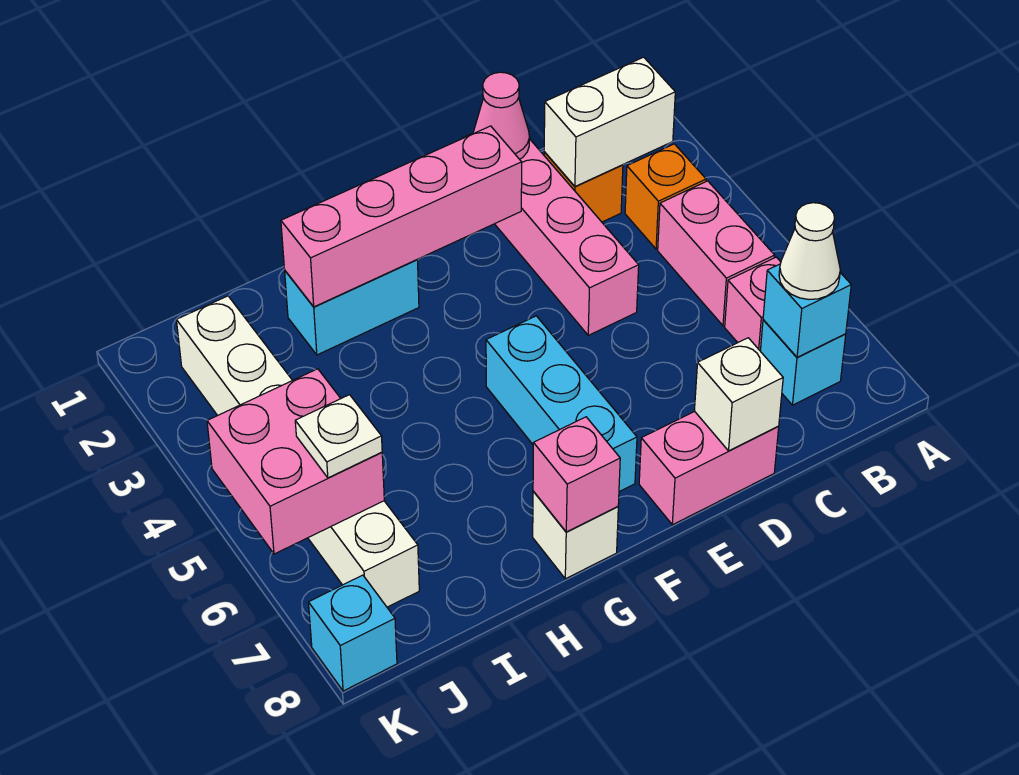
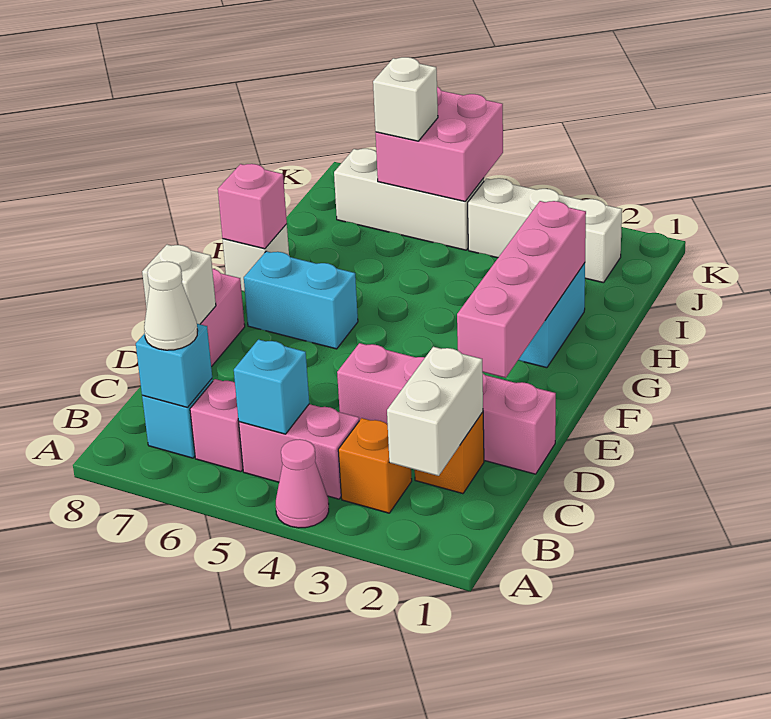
pink cone D1 level 2 -> pink cone A4 level 1
cyan brick F5:F7 level 1 -> cyan brick F6:F7 level 1
white plate J6 level 3 -> white brick J6 level 3
cyan brick K8 level 1 -> cyan brick B5 level 2

